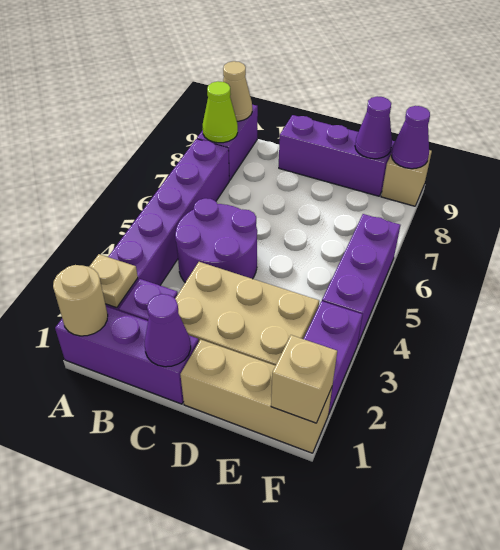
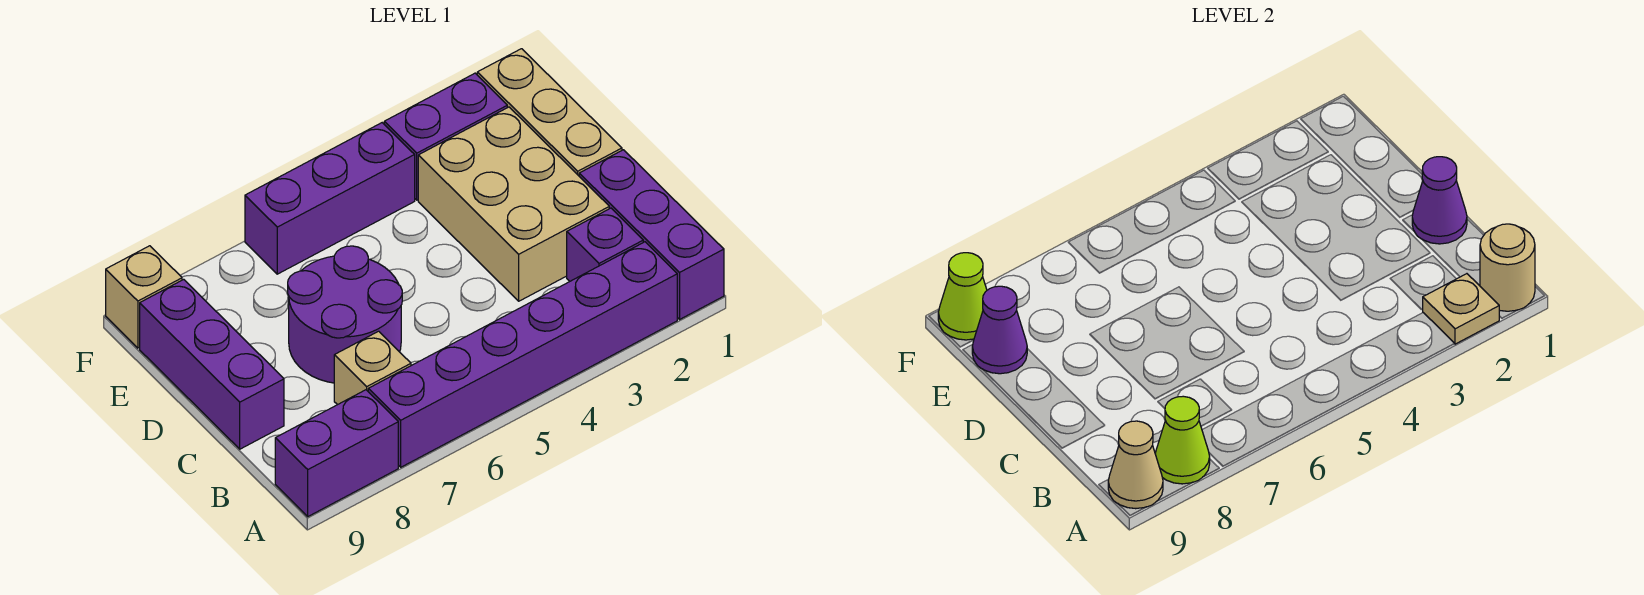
purple round brick B4:C5 level 1 -> purple round brick C6:D7 level 1
tan brick F1 level 2 -> tan brick B7 level 1
purple cone F9 level 2 -> lime cone F9 level 2

